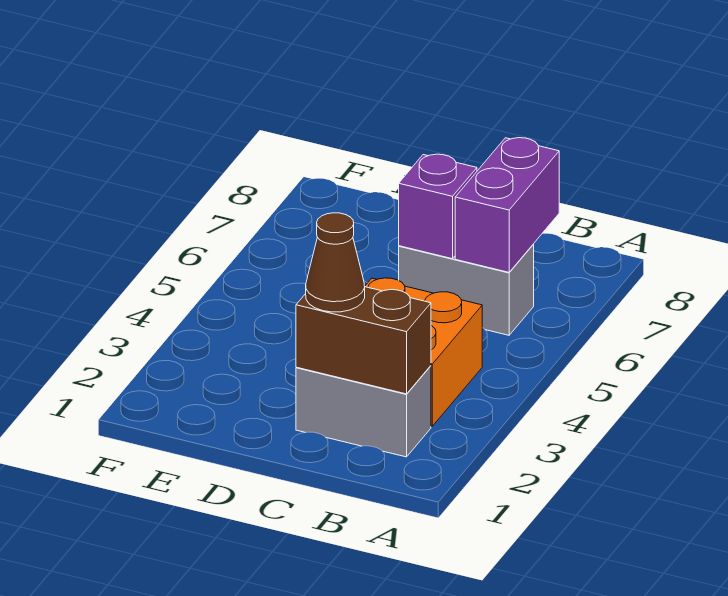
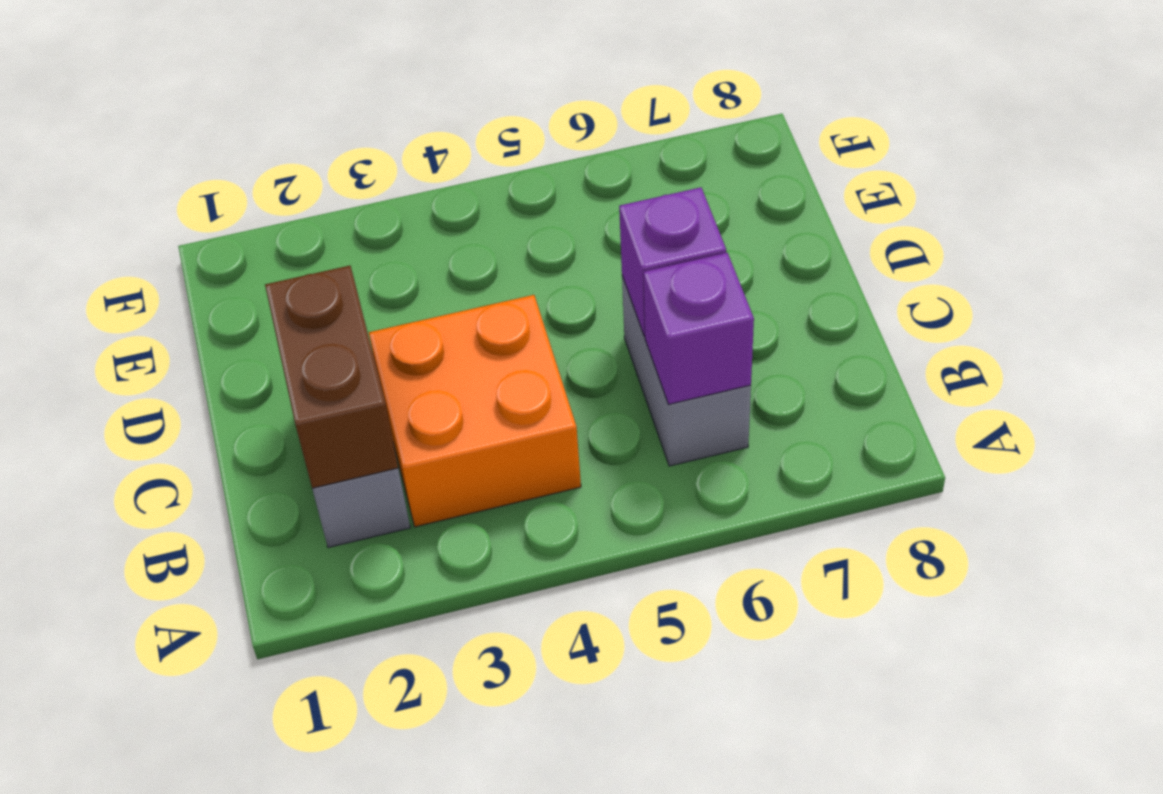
purple brick B6:B7 level 2 -> purple brick B6 level 2
brown cone C2 level 3 -> none

